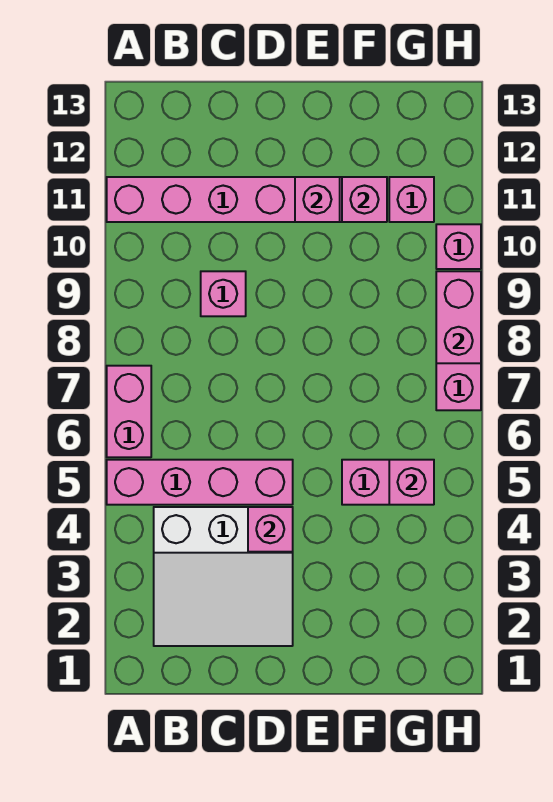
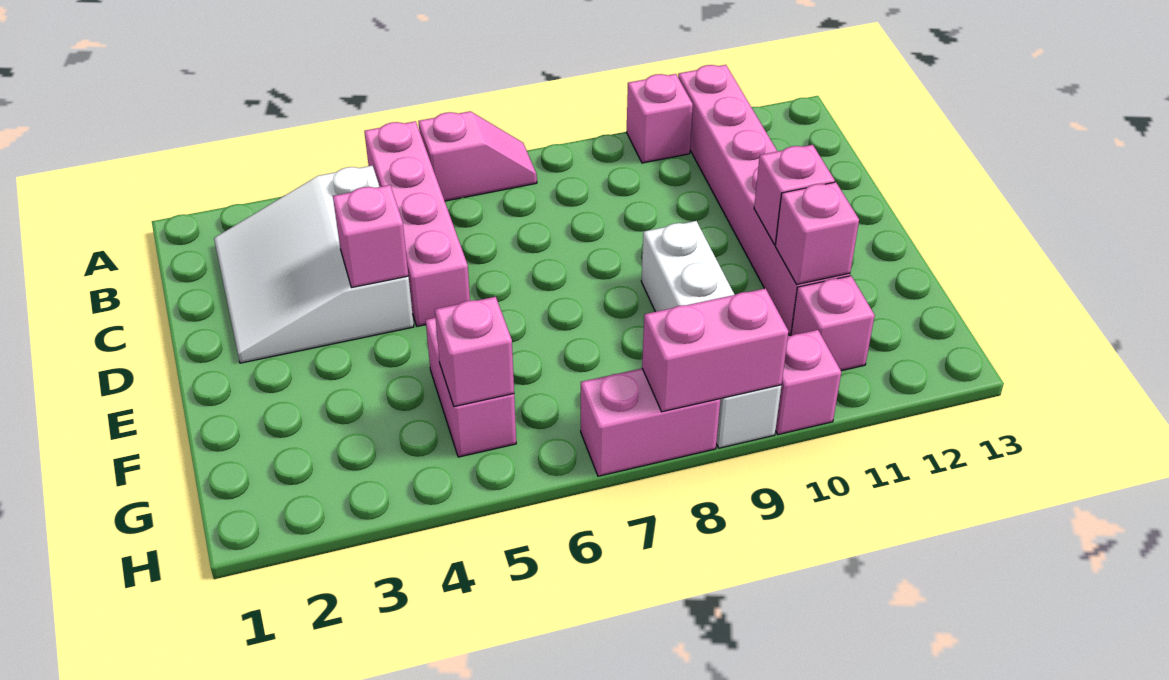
pink brick A6:A7 level 1 -> pink slope A6:A7 level 1 top 6
pink brick C9 level 1 -> pink brick A10 level 1
none -> white brick E9:H9 level 1

